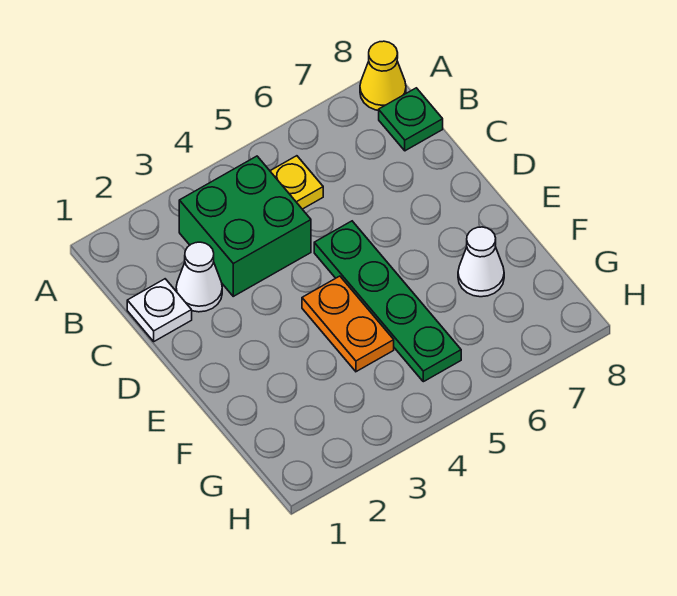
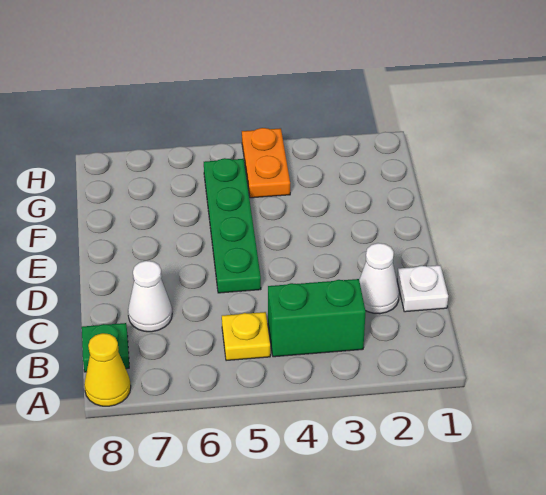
green brick B3:C4 level 1 -> green brick B3:B4 level 1
orange plate E4:F4 level 1 -> orange plate G4:H4 level 1
white cone F7 level 1 -> white cone C7 level 1

